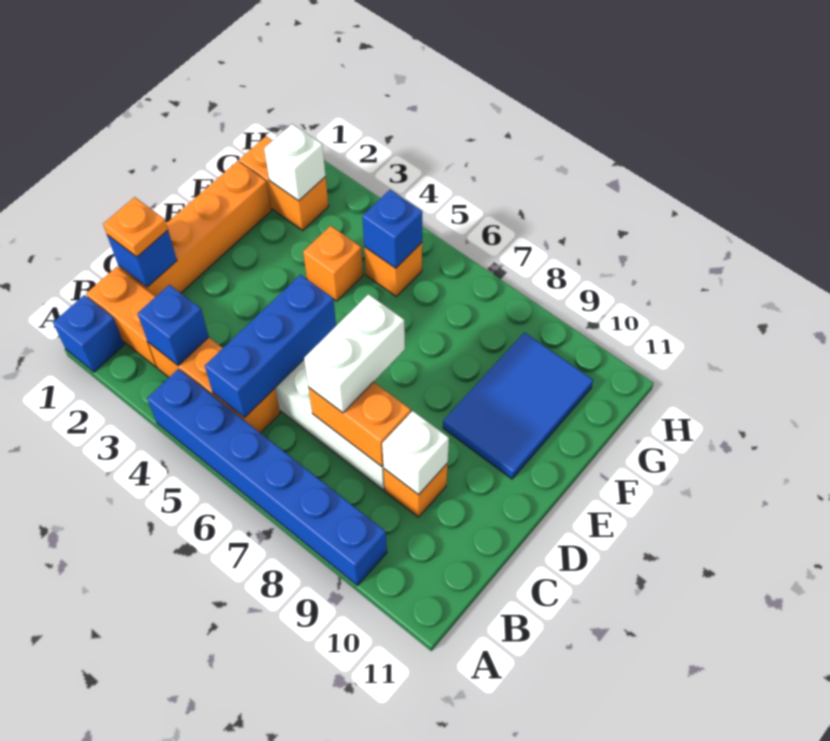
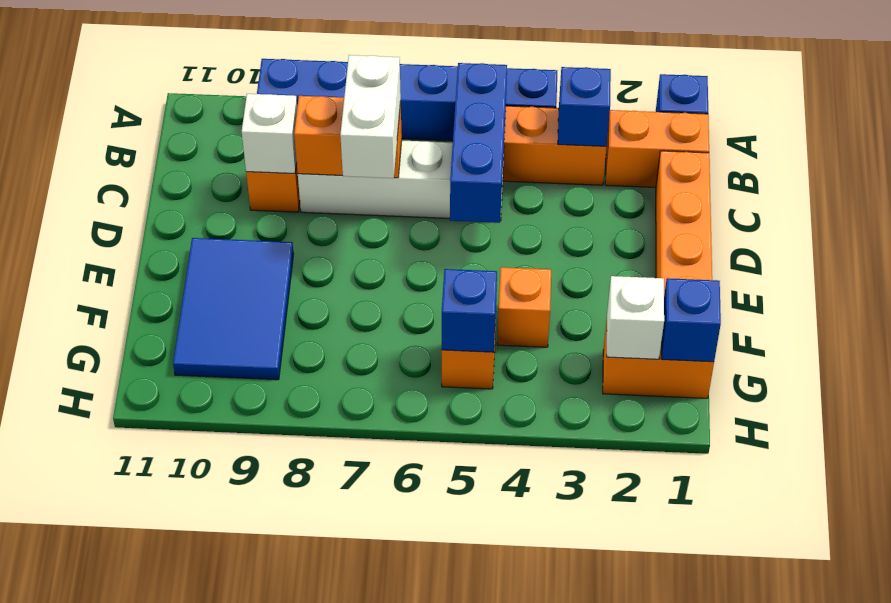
blue brick C1 level 2 -> blue brick G1 level 2
orange plate C1 level 3 -> none

